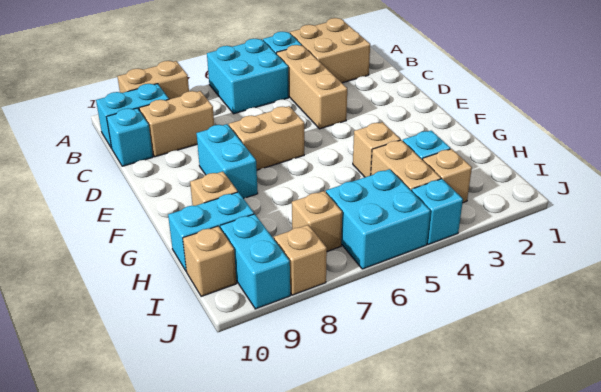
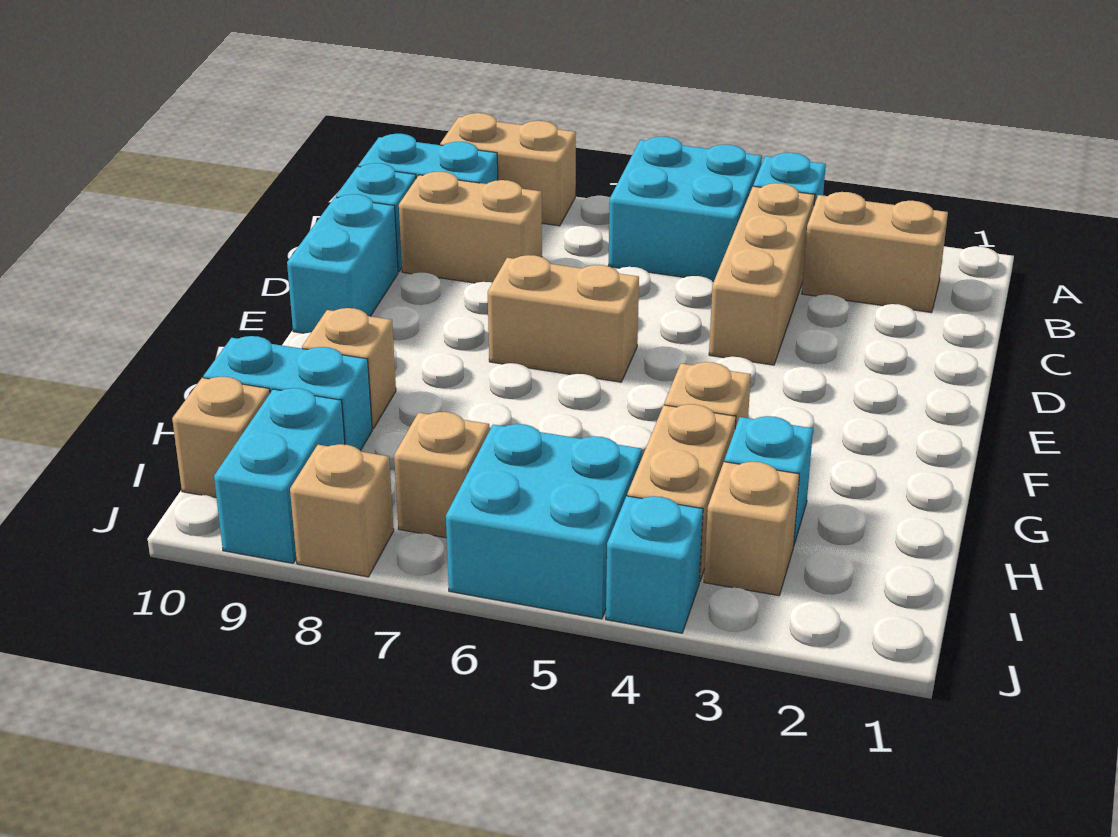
tan brick A2:B3 level 1 -> tan brick B2:B3 level 1
cyan brick E8:F8 level 1 -> cyan brick D10:E10 level 1

